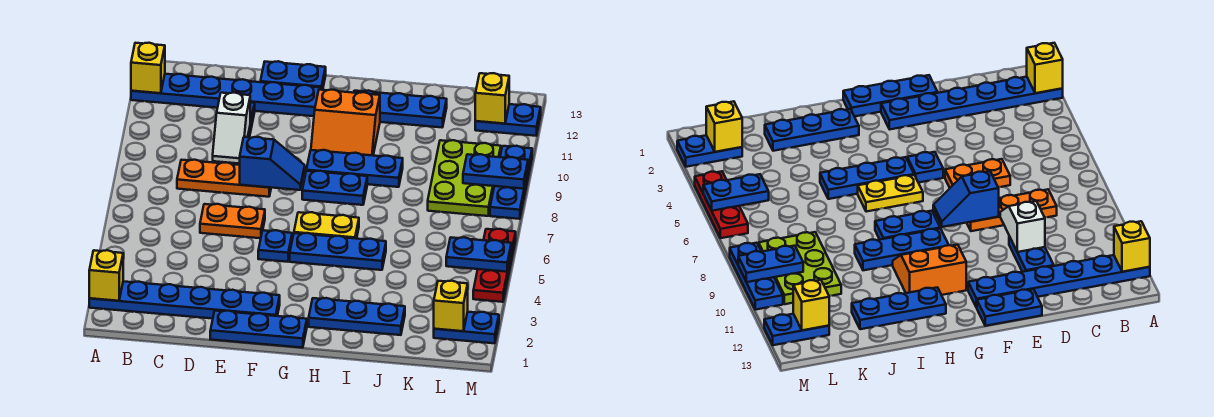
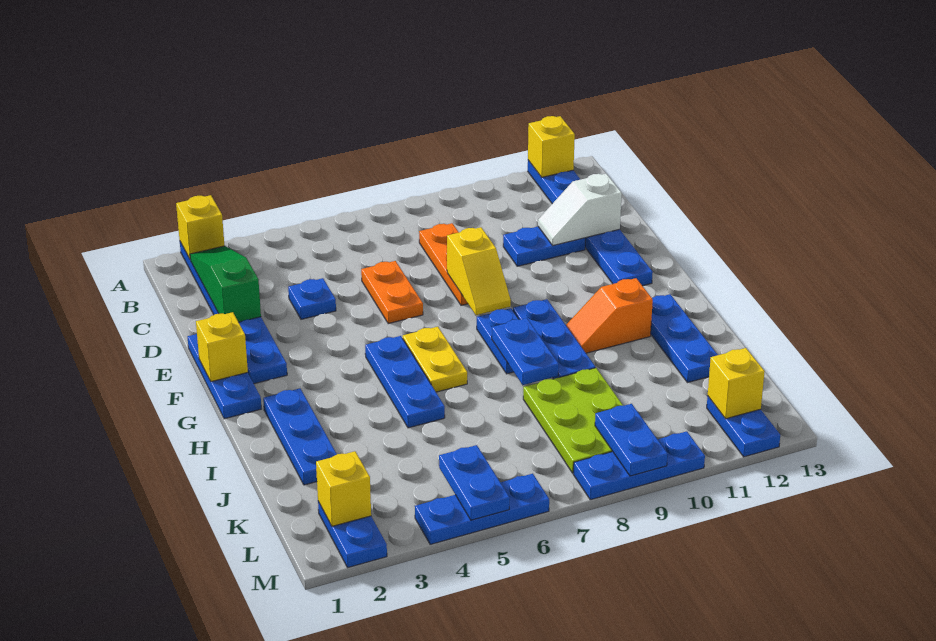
none -> green slope B2:D2 level 2 top D
white slope D9:D10 level 2 top 10 -> white slope D11:D12 level 2 top 12
blue slope E8:F8 level 2 top E -> yellow slope E8:F8 level 2 top E
blue plate E13:F13 level 1 -> blue plate H8:I8 level 2
none -> yellow brick F1 level 2
blue plate F5 level 1 -> blue plate D4 level 1
orange slope G10:H11 level 1 top 11 -> orange slope H10:H11 level 1 top 11
lime plate K8:L10 level 1 -> lime plate J8:L9 level 1
red plate M4:M6 level 1 -> blue plate M4:M6 level 1

